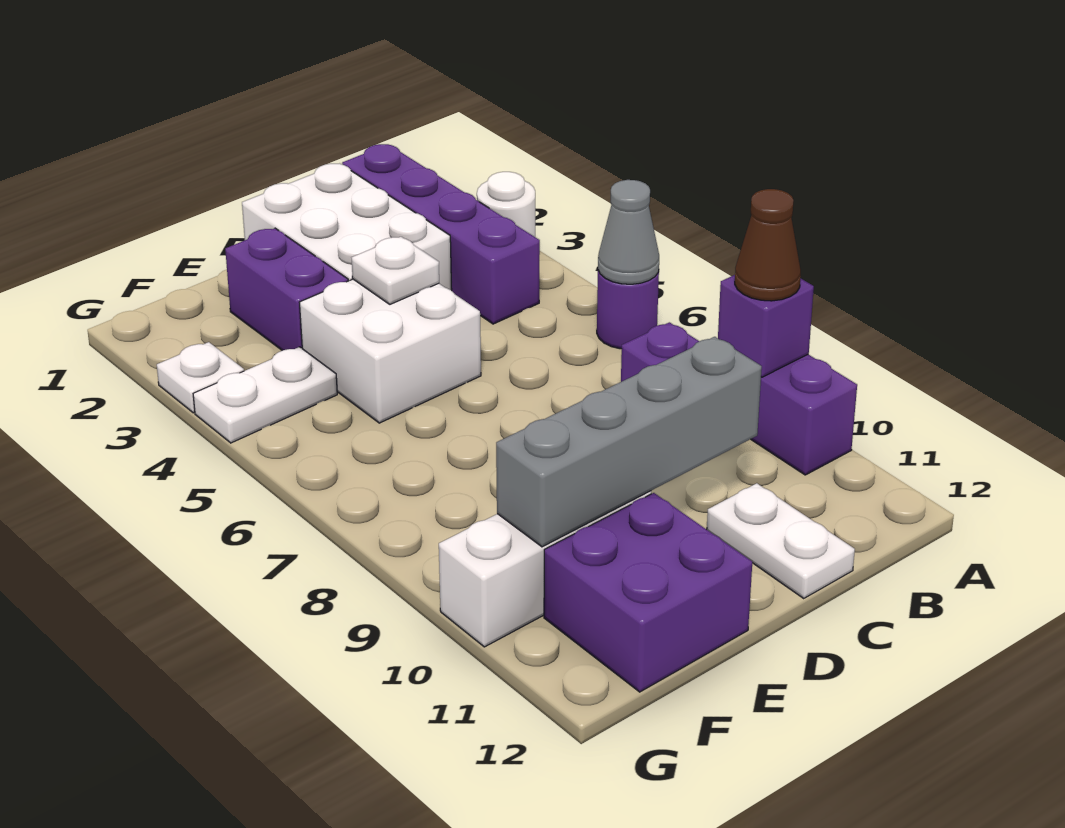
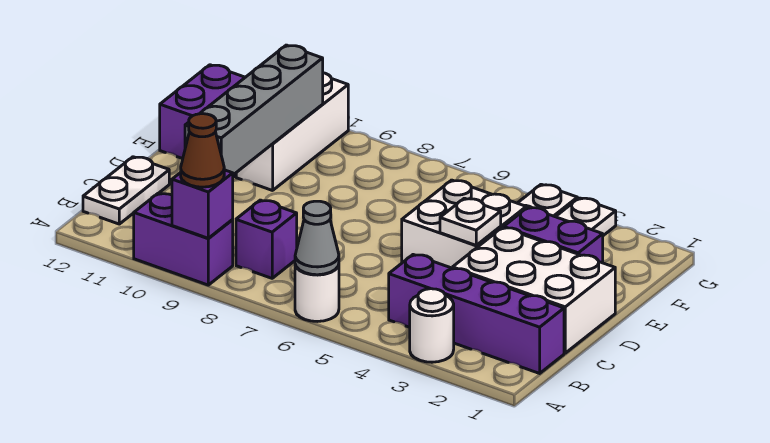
purple round brick A6 level 1 -> white round brick A6 level 1
white plate C11:C12 level 1 -> white plate B12:C12 level 1

